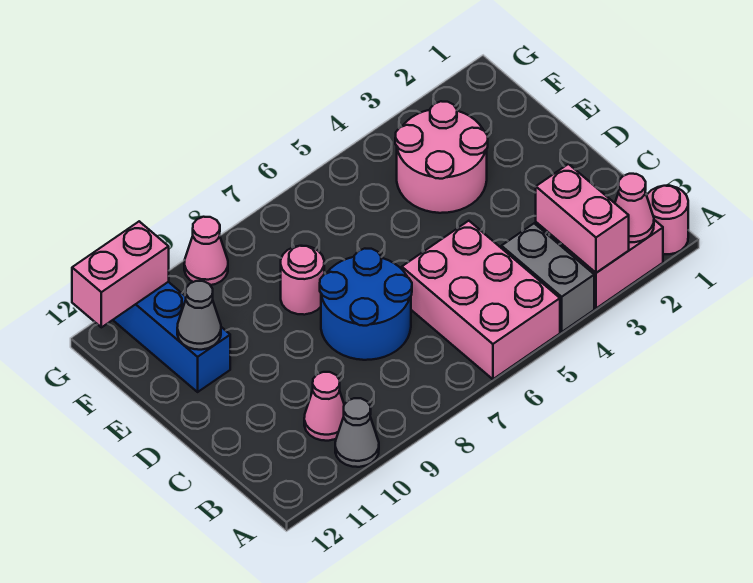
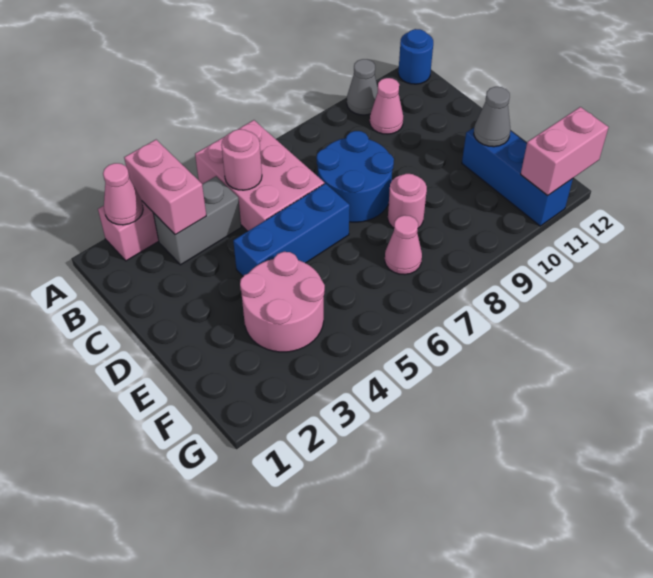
pink round brick A1 level 1 -> pink round brick B5 level 2
grey brick A4:B4 level 1 -> grey brick B3:B4 level 1
none -> blue round brick A12 level 1
none -> blue brick D4:D6 level 1
pink cone G9 level 1 -> pink cone F7 level 1

